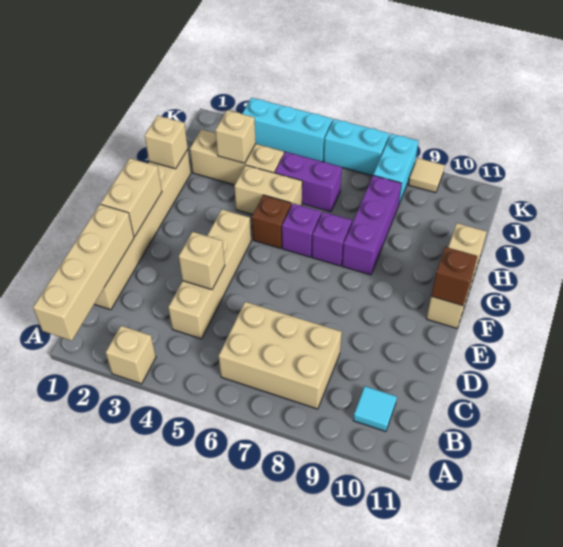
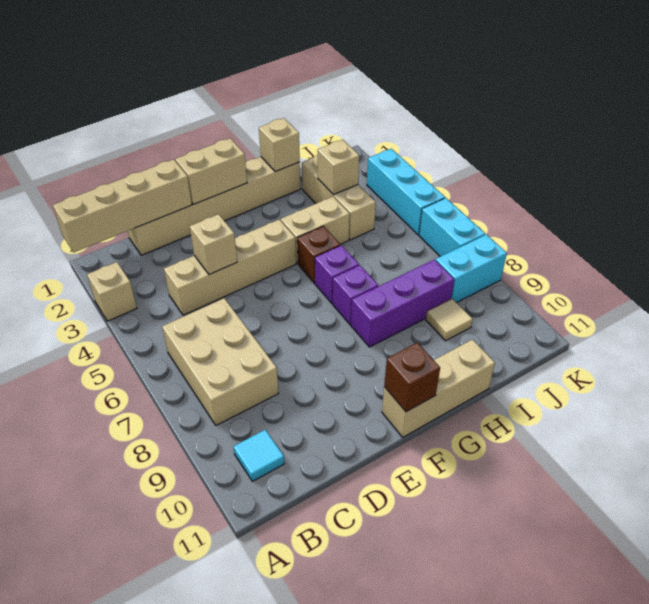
tan brick H4:H5 level 1 -> tan brick G4:H4 level 1
purple brick I5:I6 level 1 -> none
tan tile K9 level 1 -> tan tile I9 level 1

